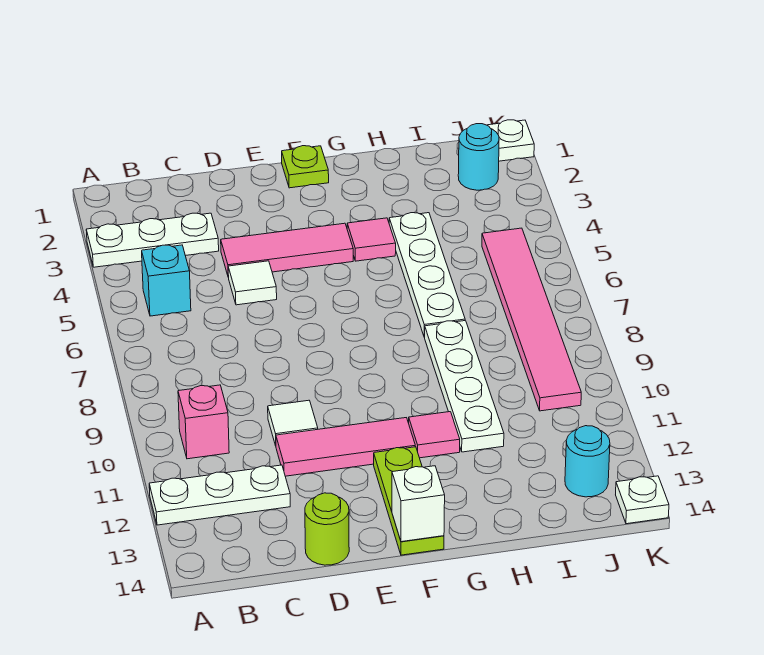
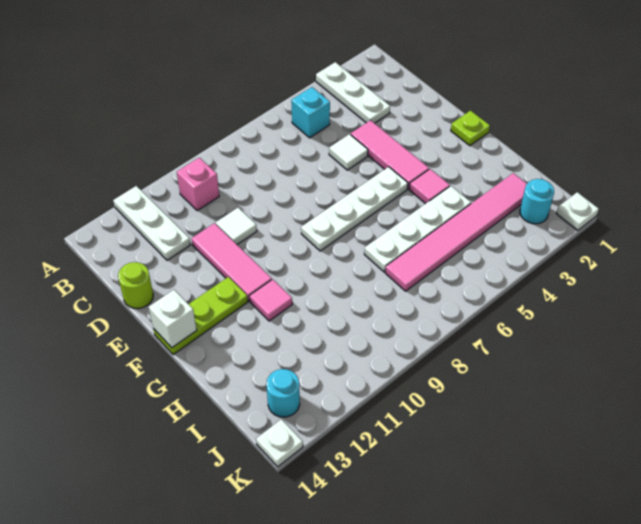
white plate H8:H11 level 1 -> white plate F5:F8 level 1
pink tile J5:J10 level 1 -> pink tile I2:I7 level 1

